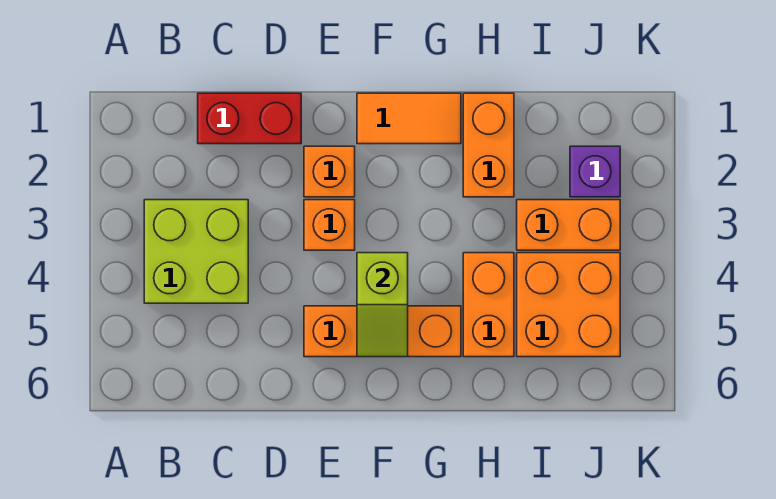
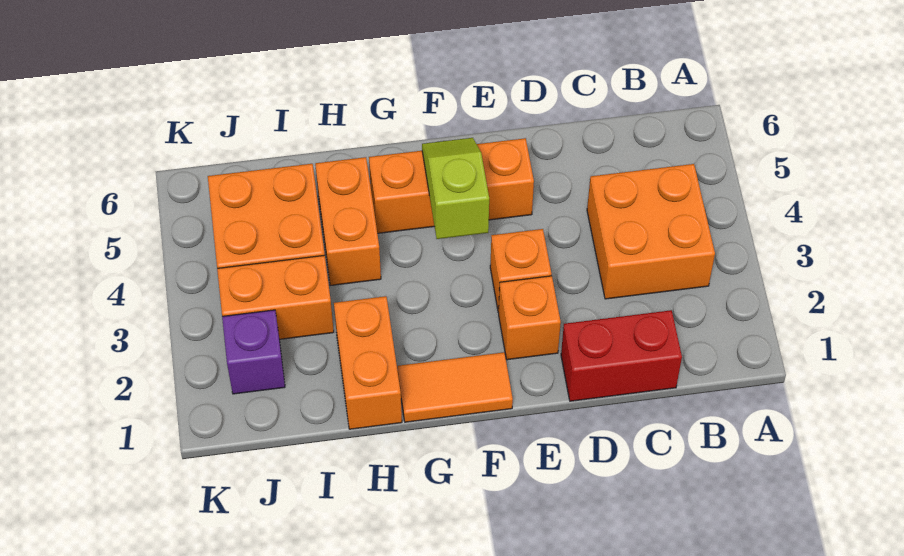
lime brick B3:C4 level 1 -> orange brick B3:C4 level 1

